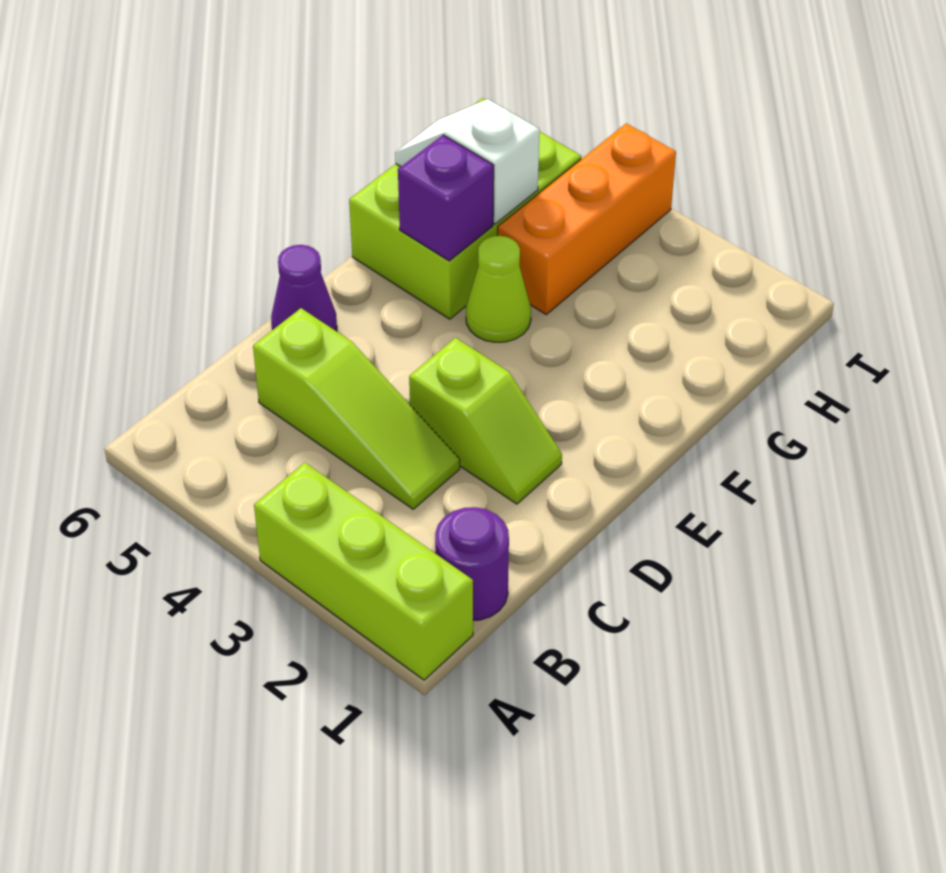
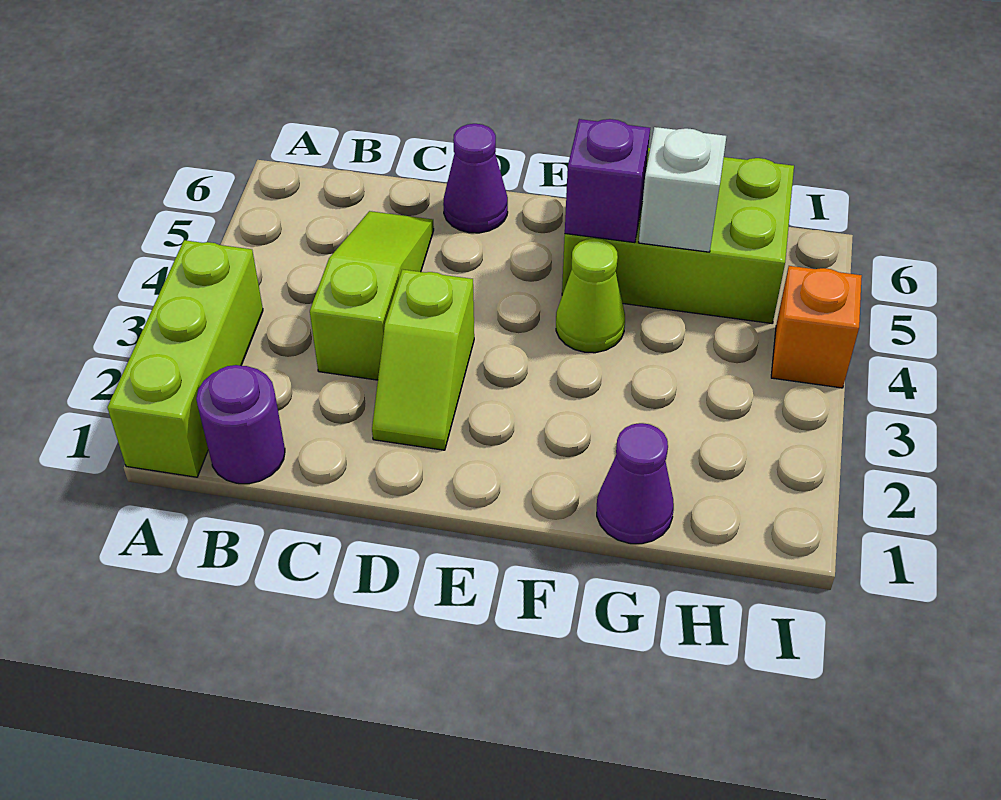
lime slope C3:C5 level 1 top 5 -> lime slope C3:C5 level 1 top 3
none -> purple cone G1 level 1
orange brick G4:I4 level 1 -> orange brick I4 level 1

